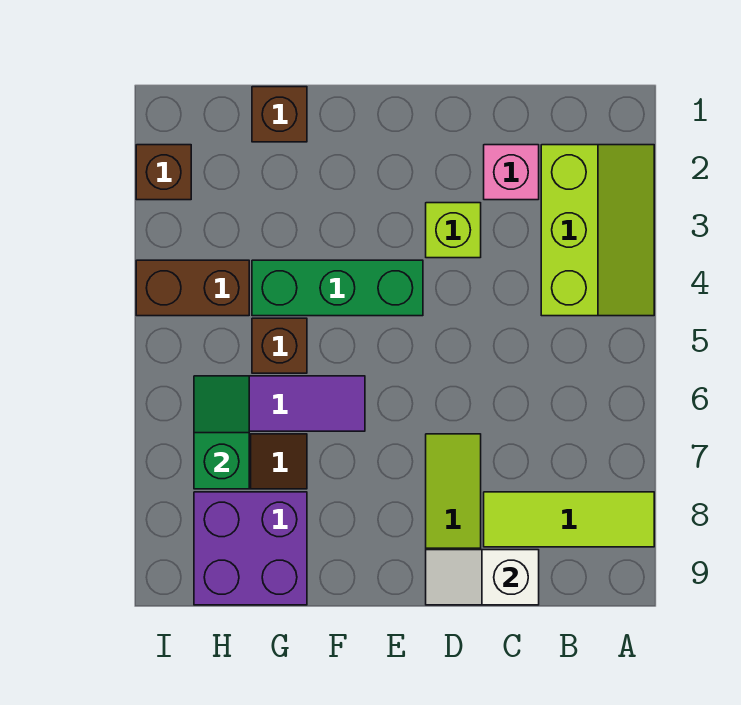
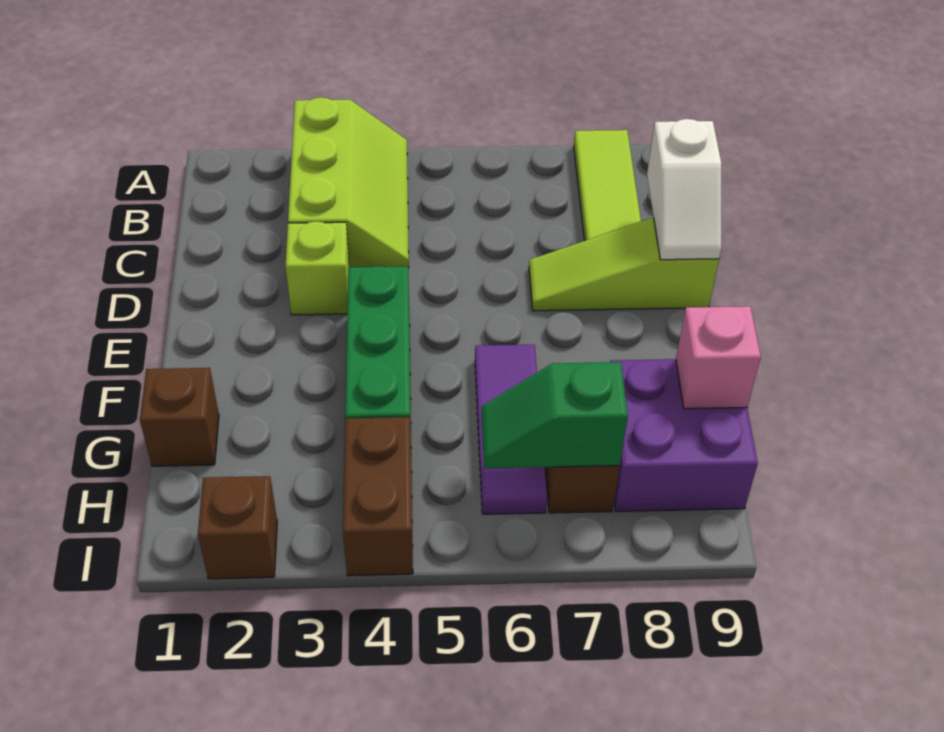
lime slope A2:B4 level 1 top B -> lime slope A3:C4 level 1 top 3
pink brick C2 level 1 -> pink brick G9 level 2
brown brick G5 level 1 -> none

